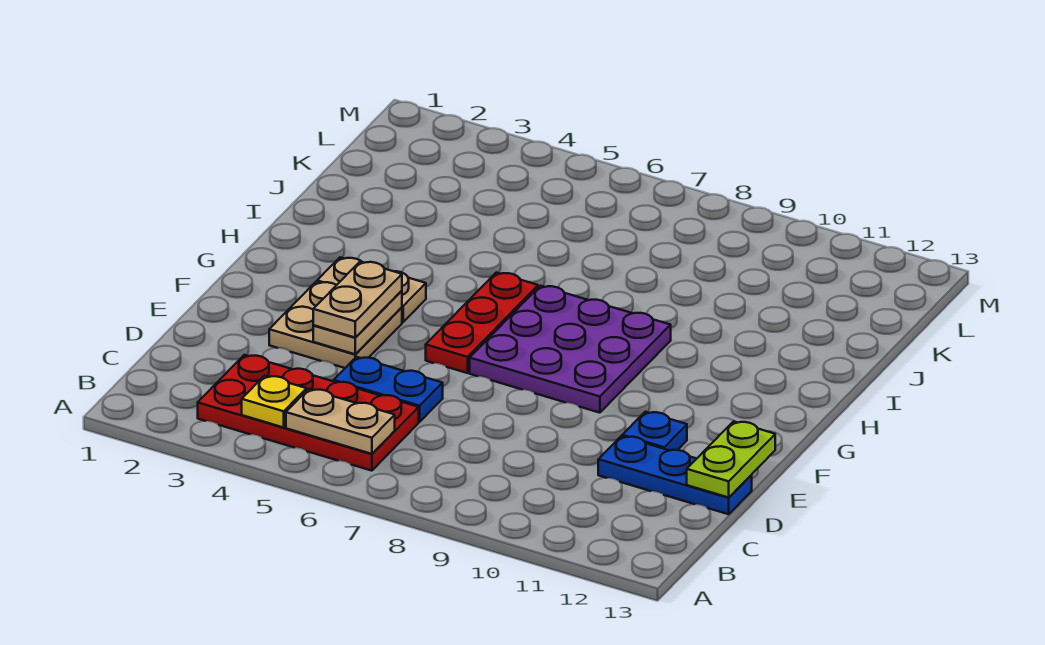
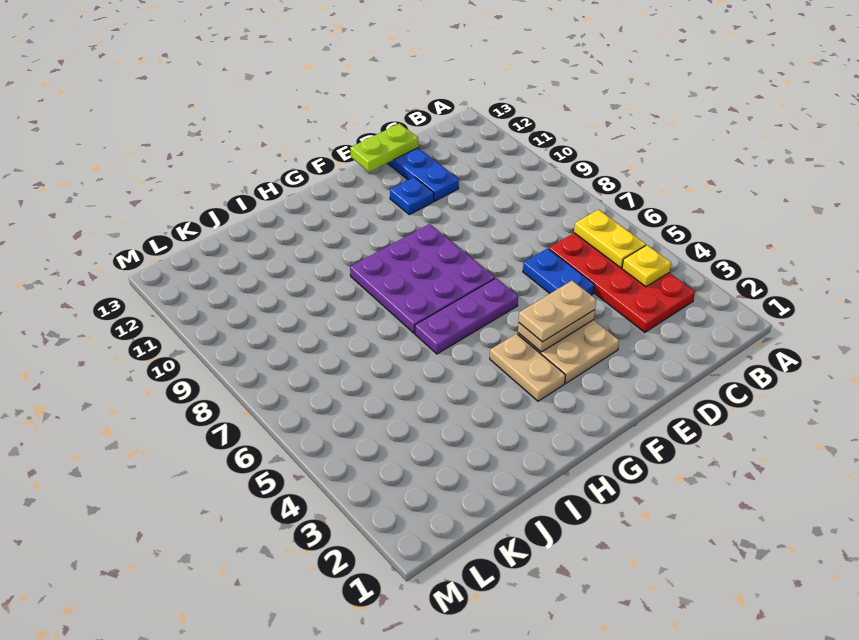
tan plate B5:B6 level 2 -> yellow plate B5:B6 level 2
red plate F6:H6 level 1 -> purple plate F6:H6 level 1

